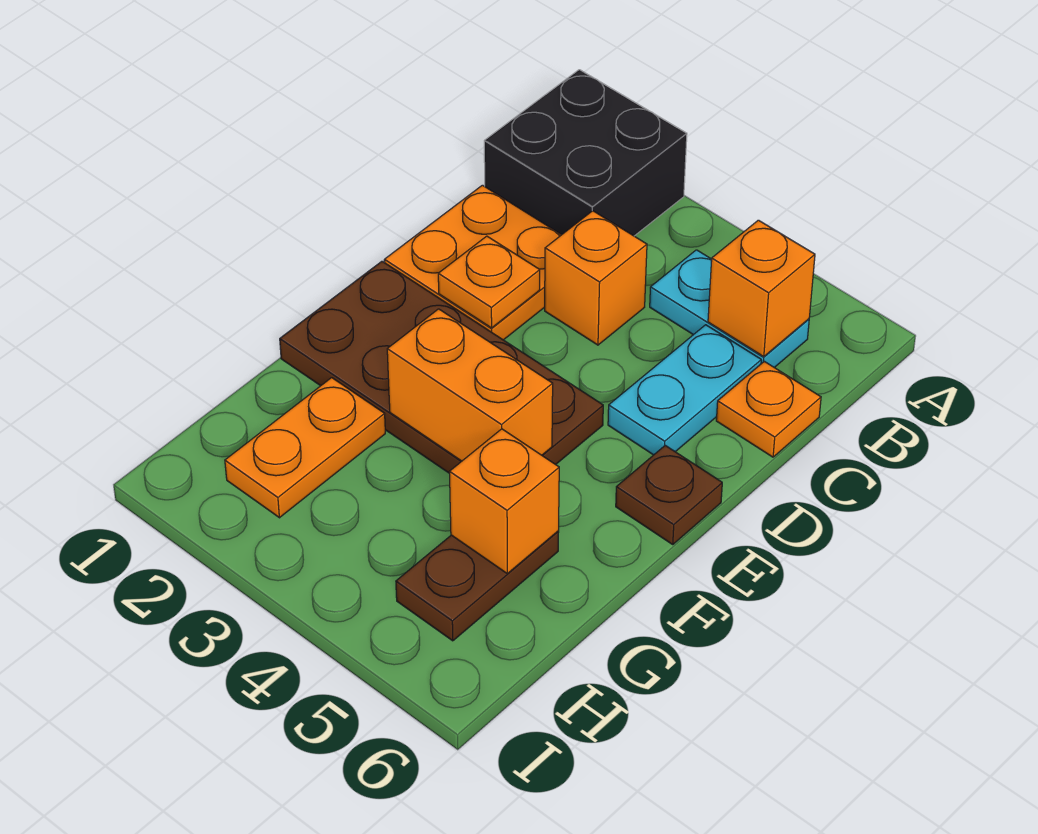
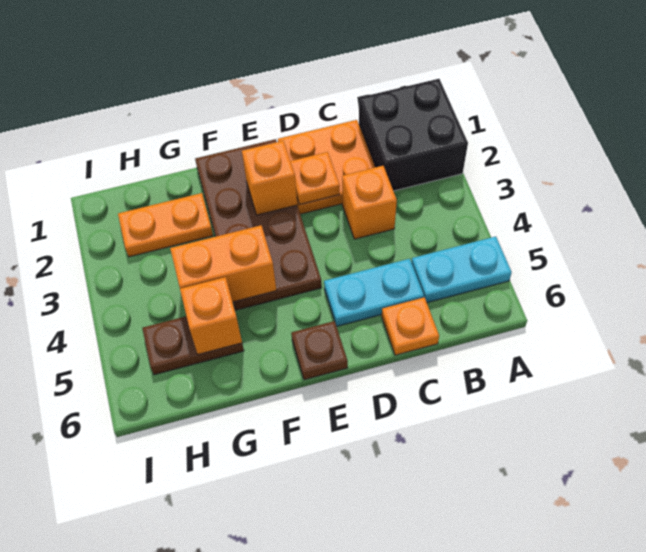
cyan plate B4:B5 level 1 -> cyan plate A5:B5 level 1
orange brick B5 level 2 -> orange brick E2 level 2
orange brick F3:F4 level 2 -> orange brick F4:G4 level 2

